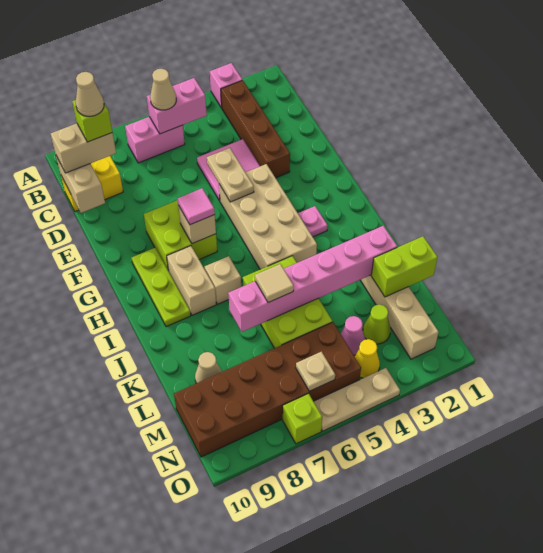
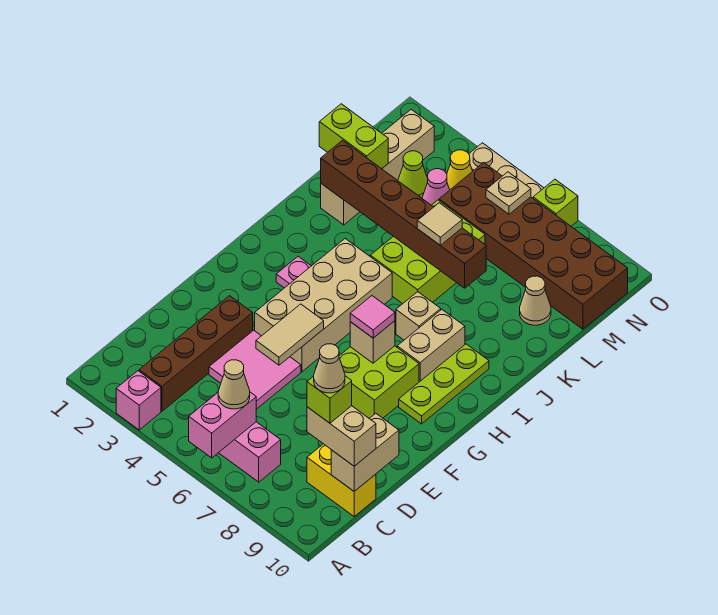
pink brick B5:B6 level 2 -> pink brick A6:B6 level 2
tan plate E5:F5 level 2 -> tan tile E5:F5 level 2
pink brick K2:K7 level 2 -> brown brick K2:K7 level 2

